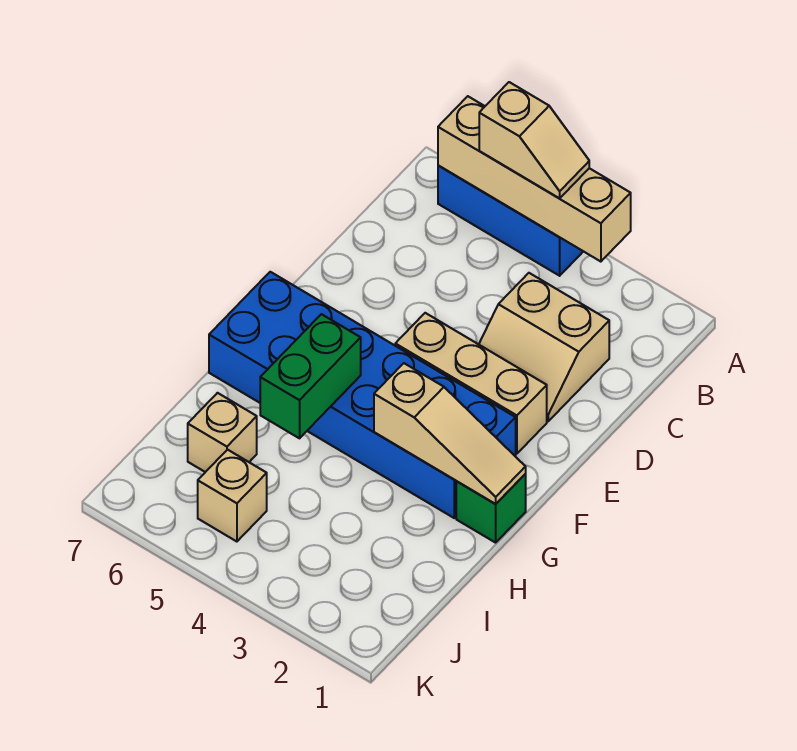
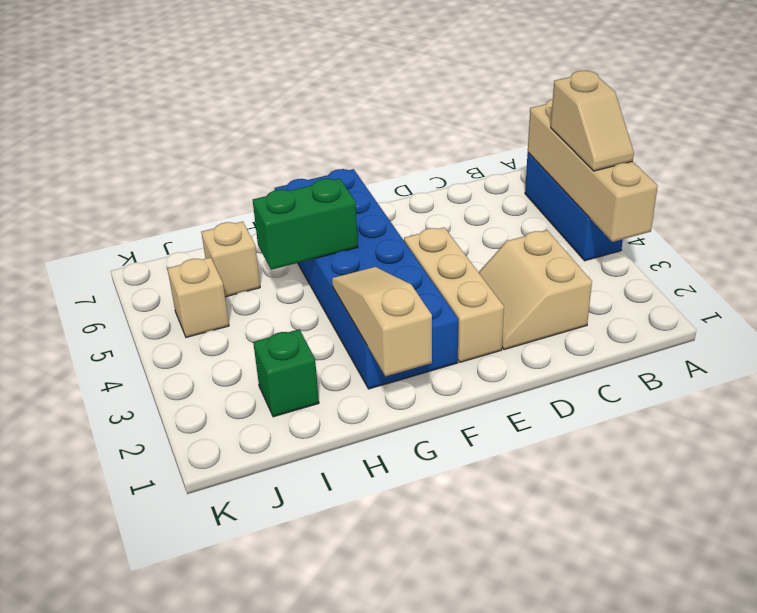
green brick G1 level 1 -> green brick I2 level 1
tan slope G1:G3 level 2 top 3 -> tan slope G1:G3 level 2 top 1

